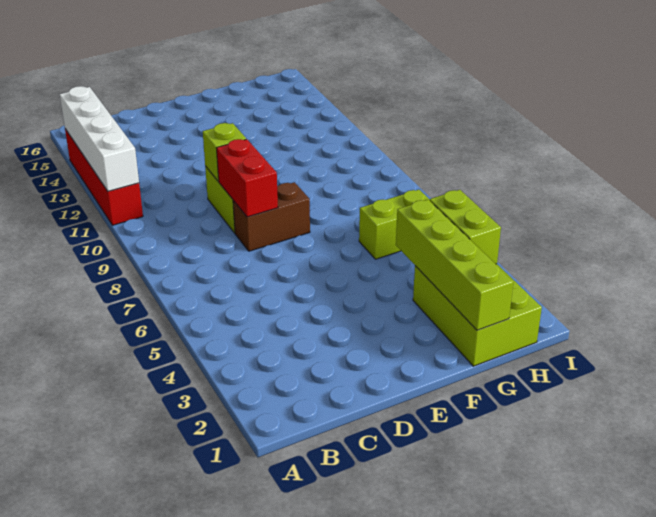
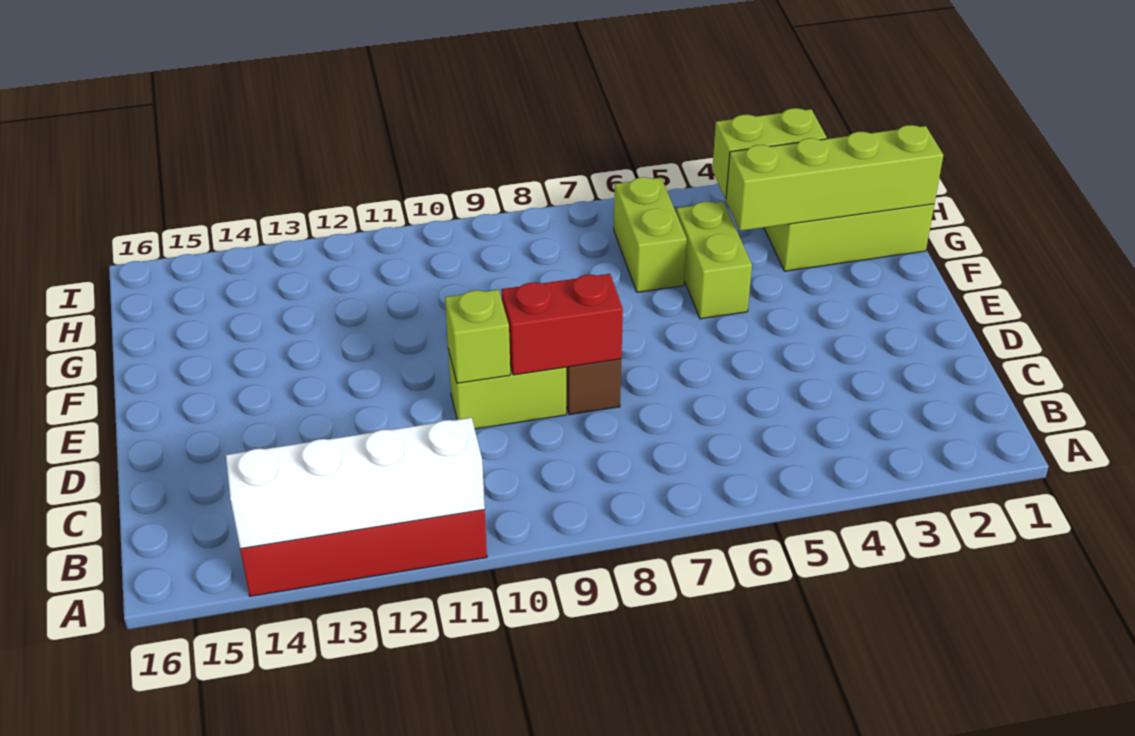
none -> lime brick F5:G5 level 1

